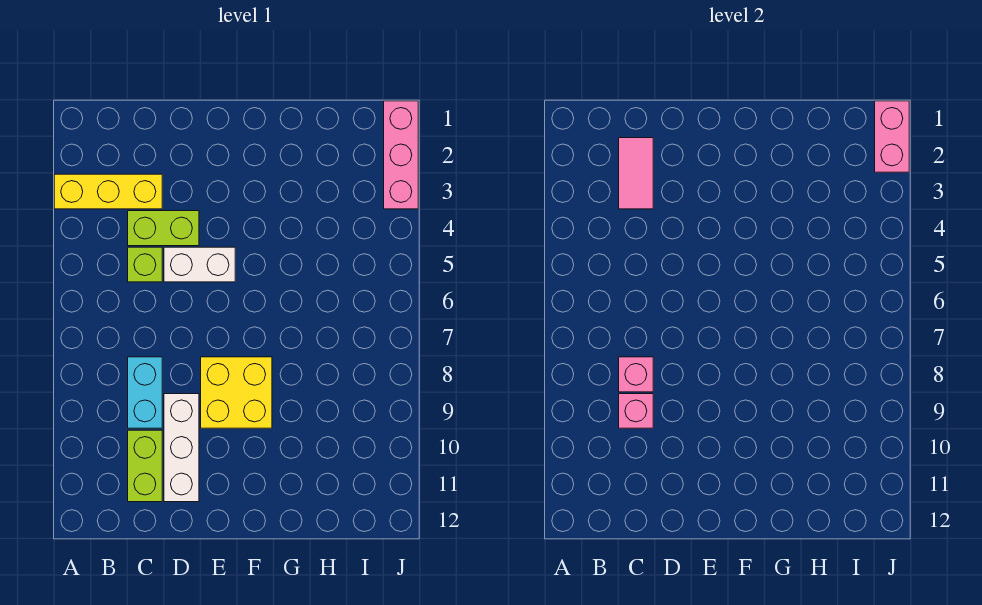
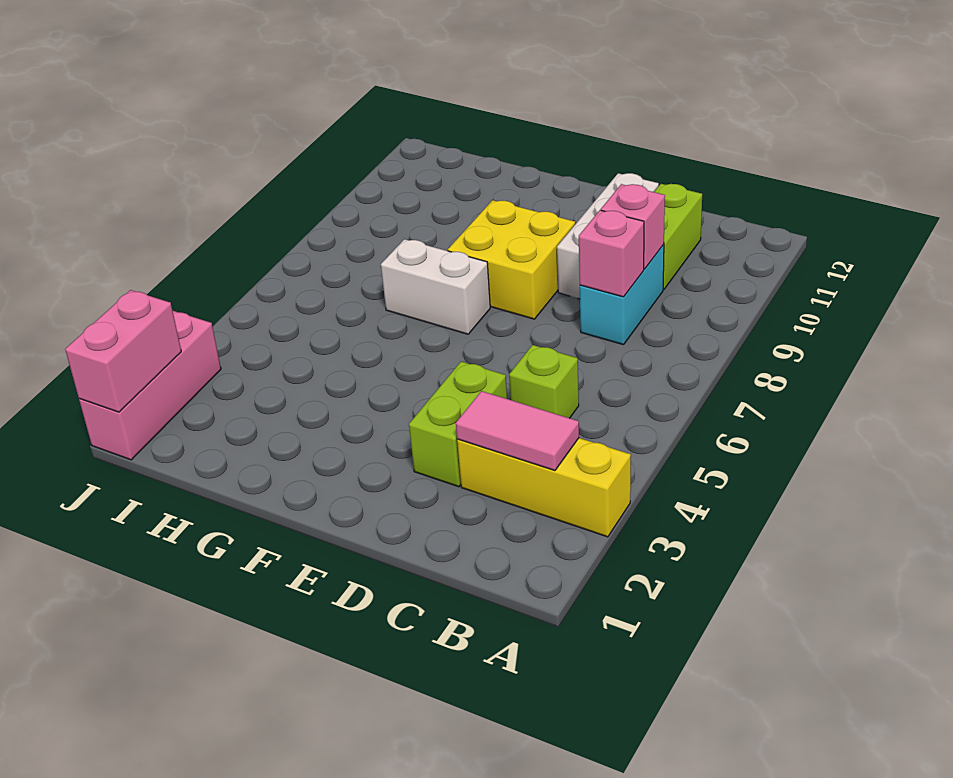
pink tile C2:C3 level 2 -> pink tile B3:C3 level 2
lime brick C4:D4 level 1 -> lime brick D3:D4 level 1
white brick D5:E5 level 1 -> white brick F7:G7 level 1

